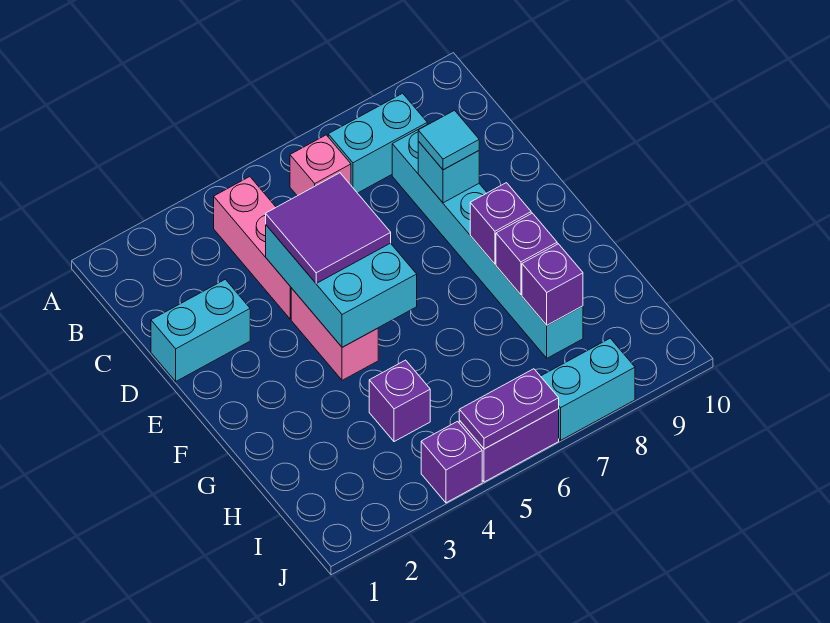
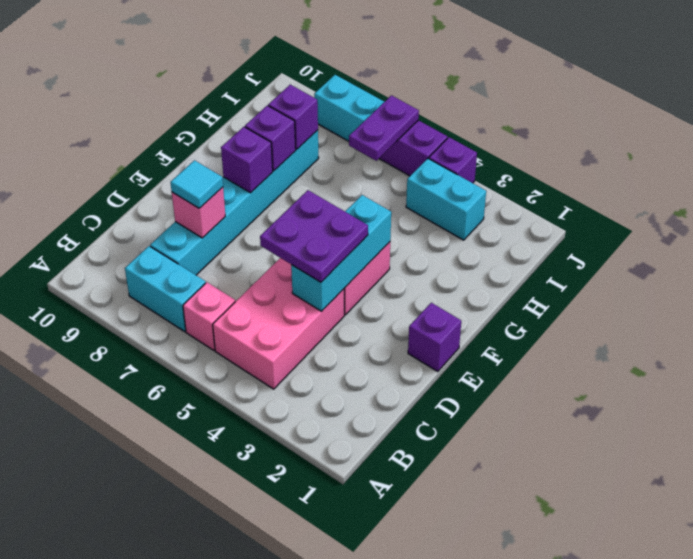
pink brick B4:D4 level 1 -> pink brick B4:D5 level 1
cyan brick D1:D2 level 1 -> cyan brick I3:I4 level 1
cyan brick D4:F5 level 2 -> cyan brick D4:F4 level 2
purple tile D4:E5 level 3 -> purple plate D4:E5 level 3
cyan brick D8 level 2 -> pink brick D8 level 2
purple brick H4 level 1 -> purple brick E1 level 1
purple plate J5:J6 level 2 -> purple plate I6:J6 level 2

